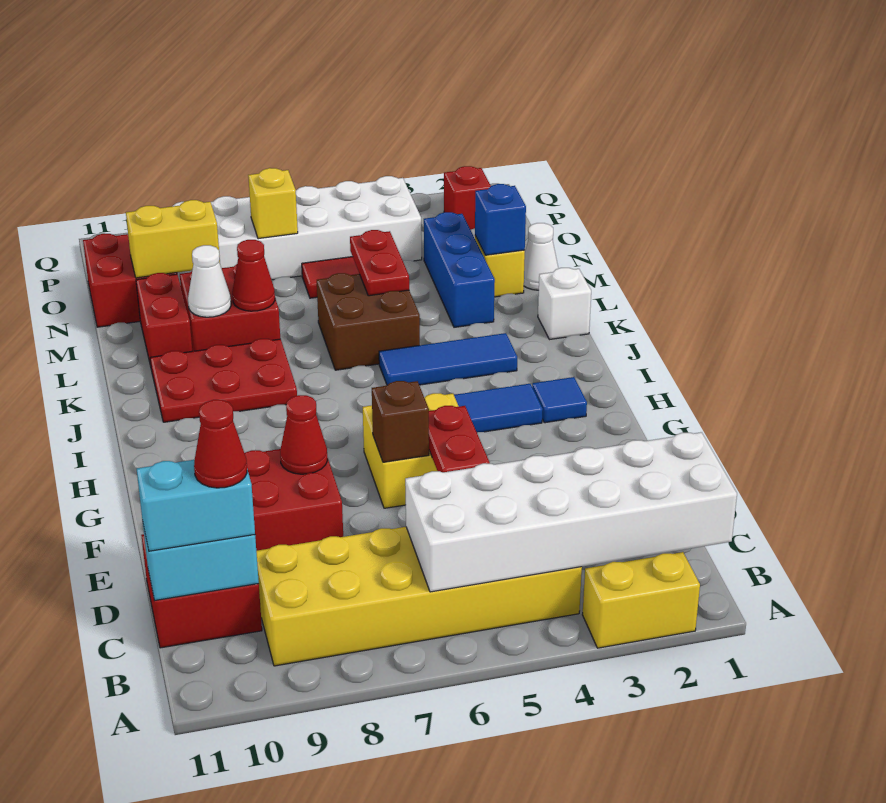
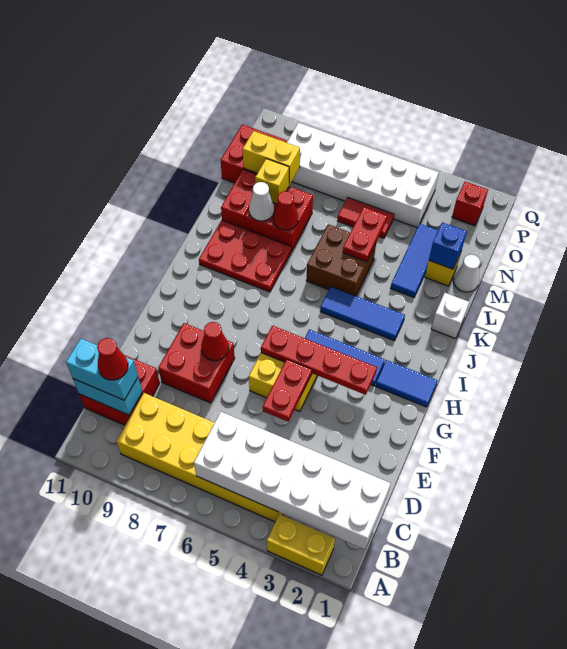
brown brick F6 level 2 -> none
none -> red plate G3:G6 level 2
blue tile H2 level 1 -> blue tile H1:H2 level 1
blue brick L3:N3 level 1 -> blue tile L3:N3 level 1
yellow brick O7 level 2 -> yellow brick M9 level 2

